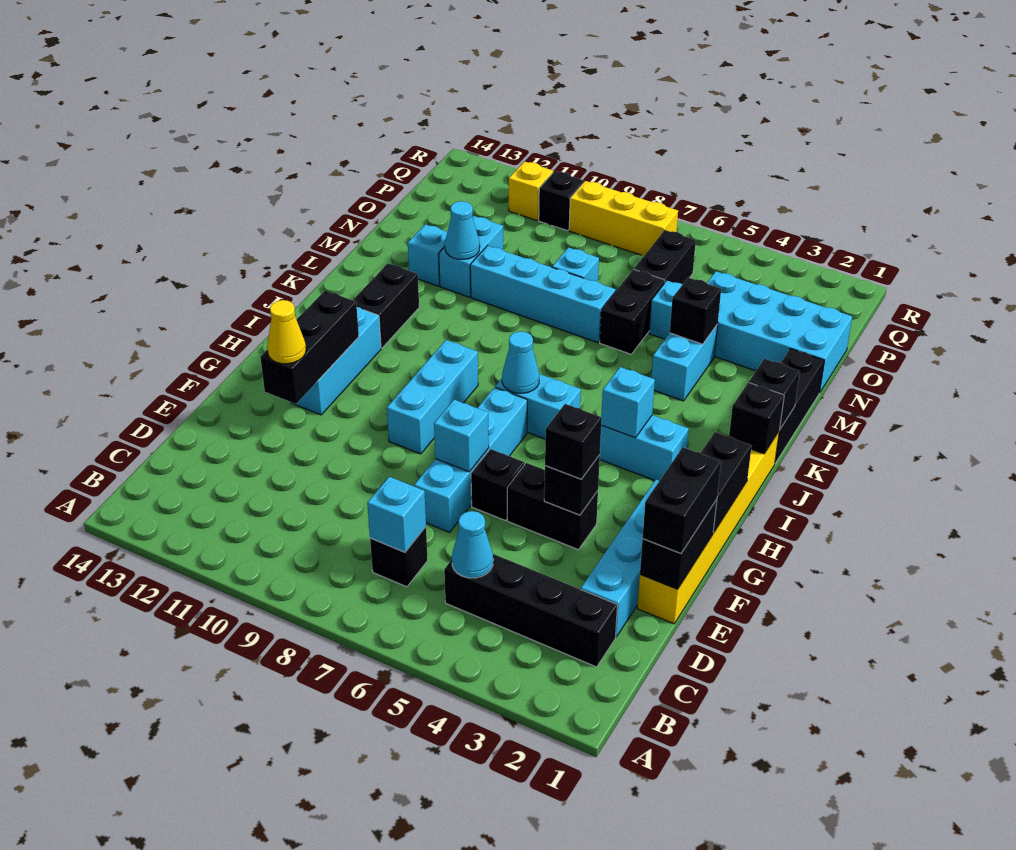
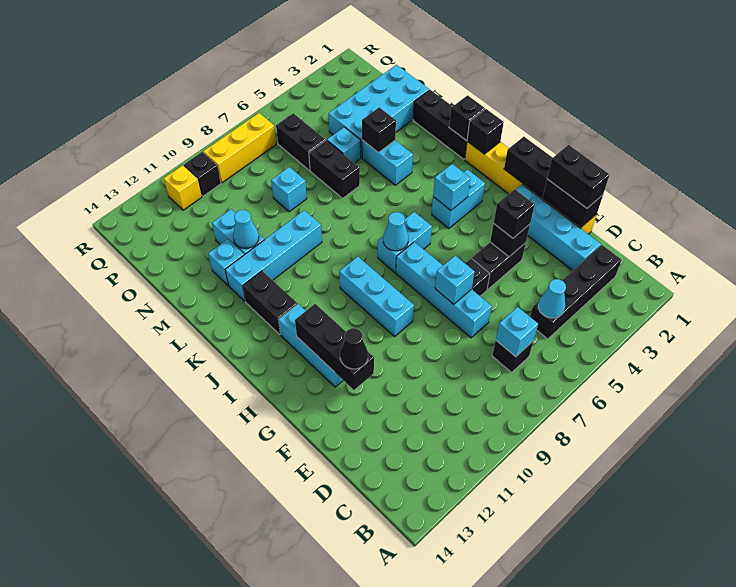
yellow cone F12 level 3 -> black cone F12 level 3
cyan brick M7:M10 level 1 -> cyan brick L9:L12 level 1

